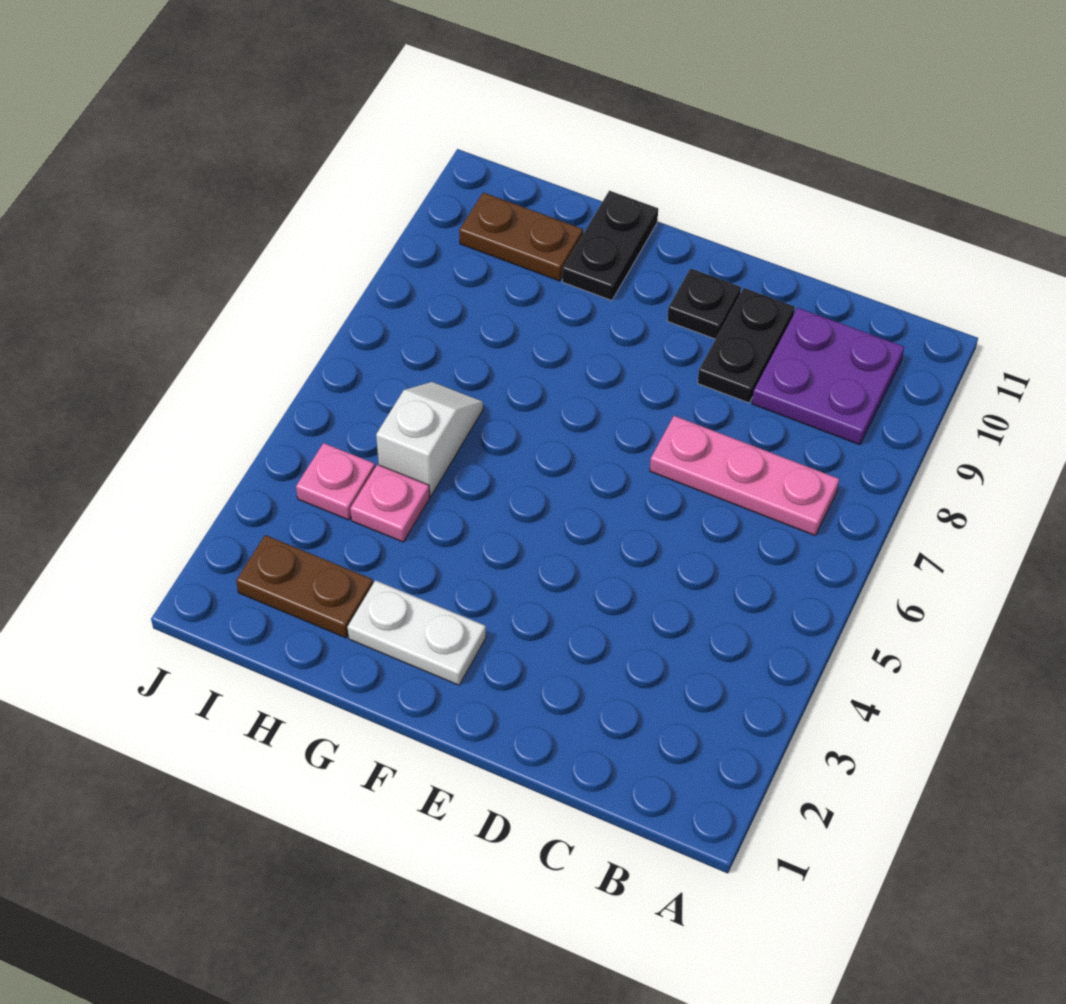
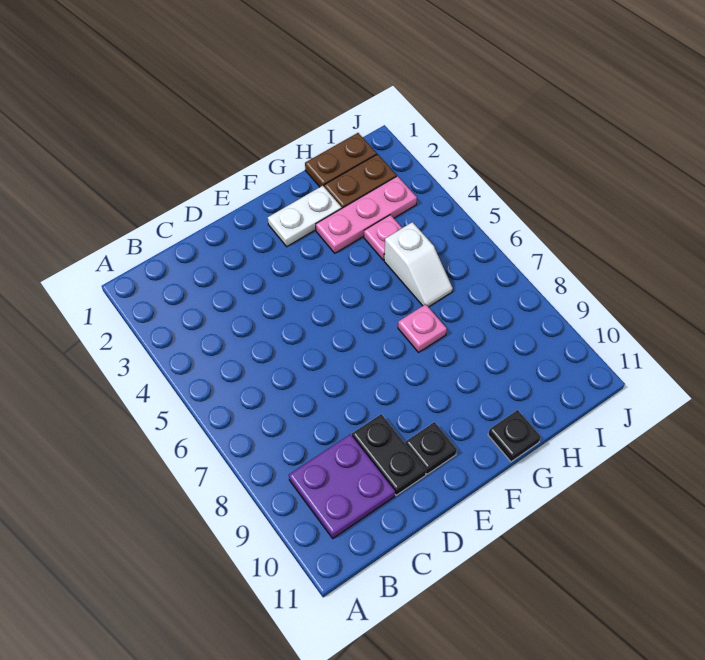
pink plate B7:D7 level 1 -> pink plate G3:I3 level 1
black plate G10:G11 level 1 -> black plate G11 level 1
brown plate H10:I10 level 1 -> brown plate H1:I1 level 1
pink plate I4 level 1 -> pink plate G7 level 1

